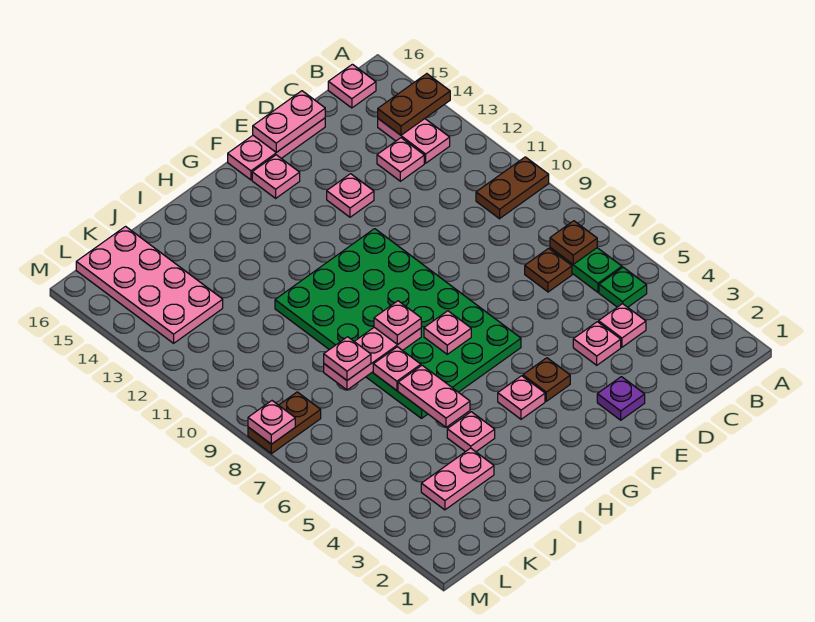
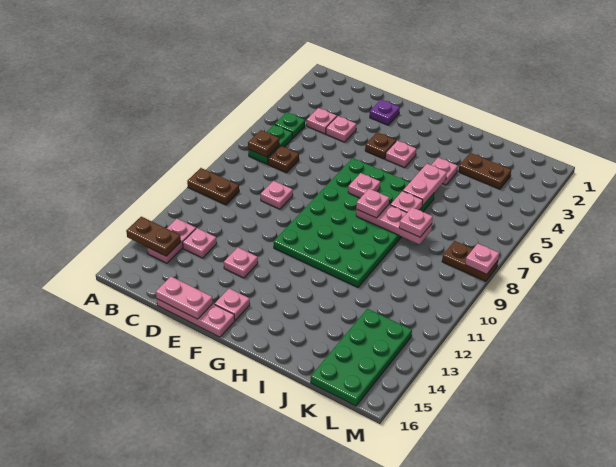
pink plate B16 level 1 -> pink plate D9 level 1
pink plate J3:K3 level 1 -> brown plate J3:K3 level 1
pink plate K13:L16 level 1 -> green plate K13:L16 level 1

